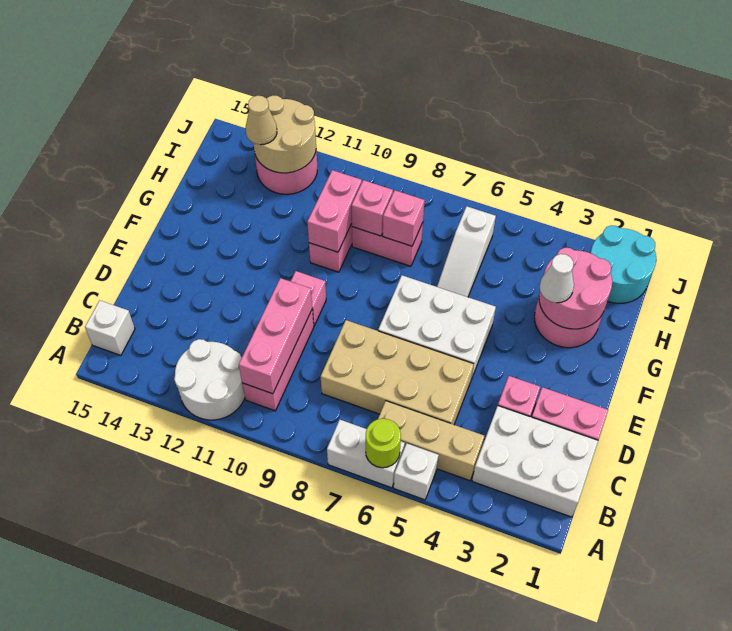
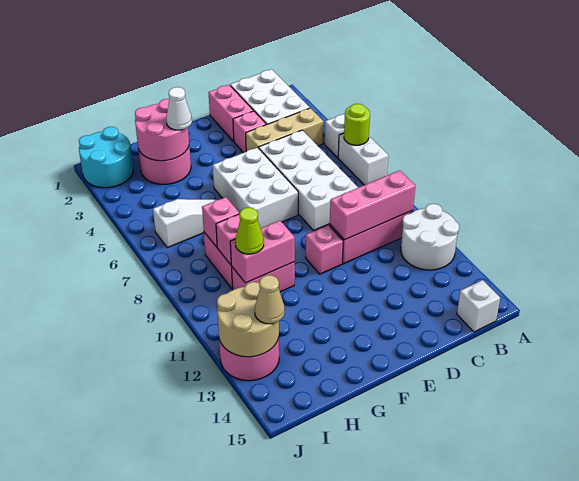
tan brick B4:B6 level 1 -> tan brick B4:D4 level 1
tan brick C5:D8 level 1 -> white brick C5:D8 level 1
none -> lime cone H10 level 3

